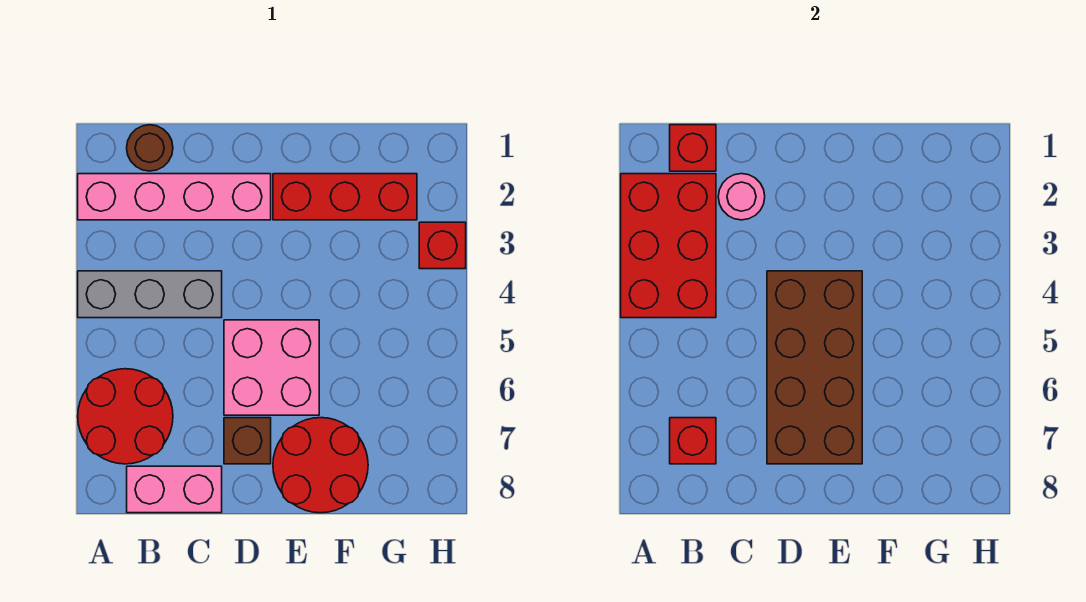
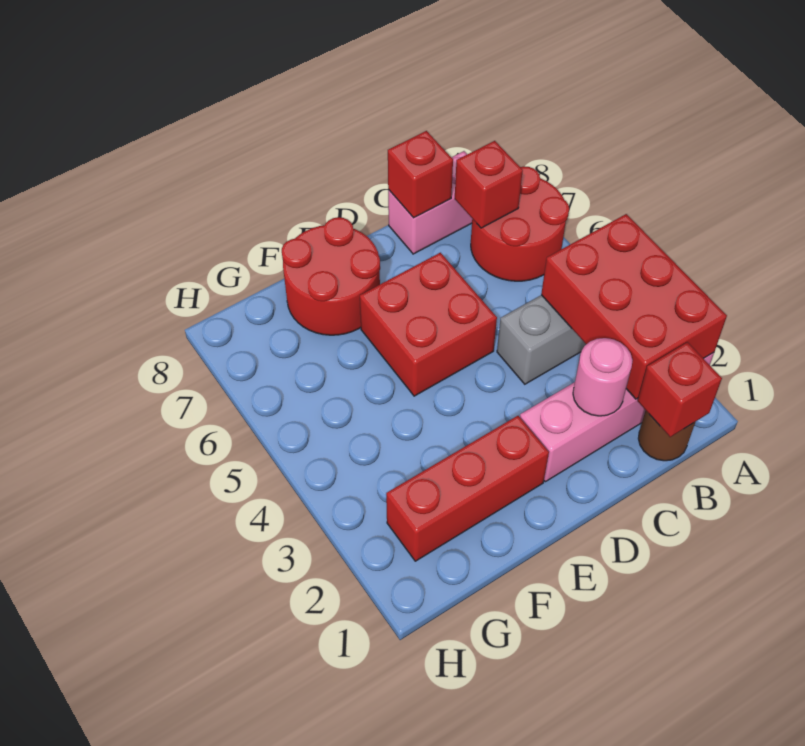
brown brick D4:E7 level 2 -> none
pink brick D5:E6 level 1 -> red brick D5:E6 level 1
brown brick D7 level 1 -> none
red brick H3 level 1 -> red brick C8 level 2

